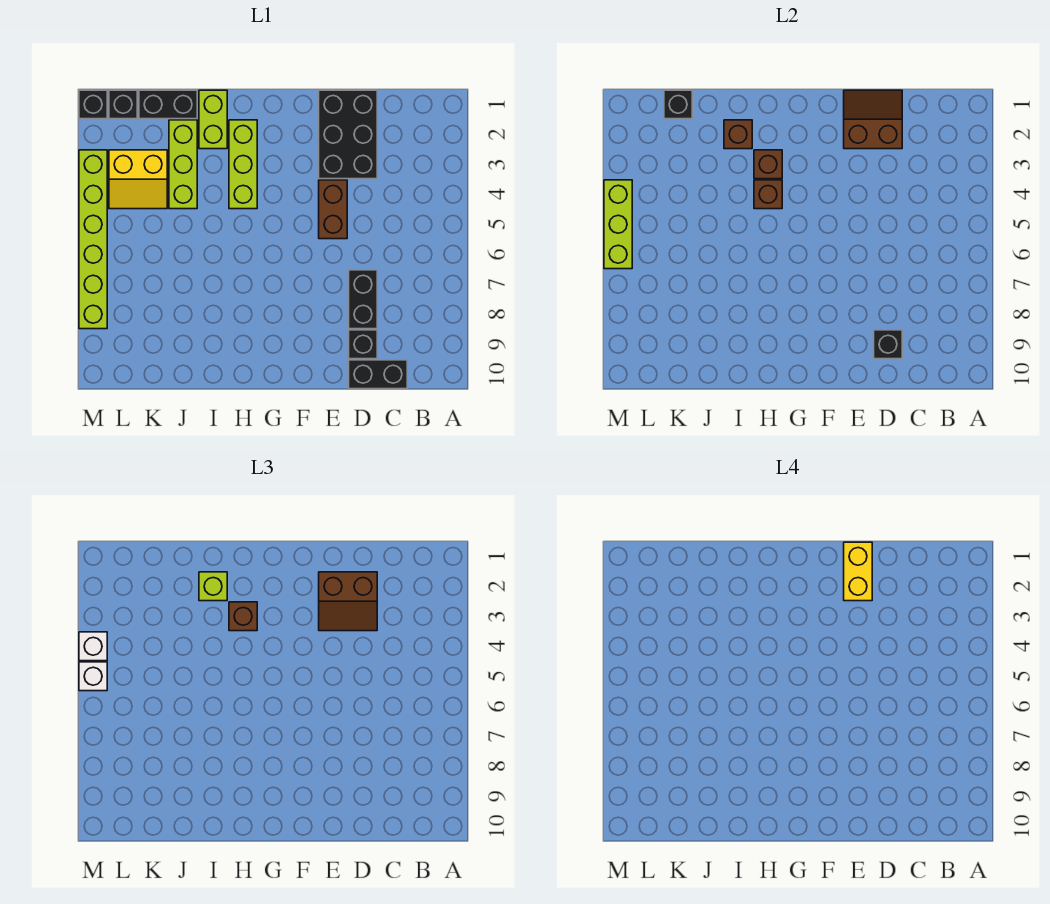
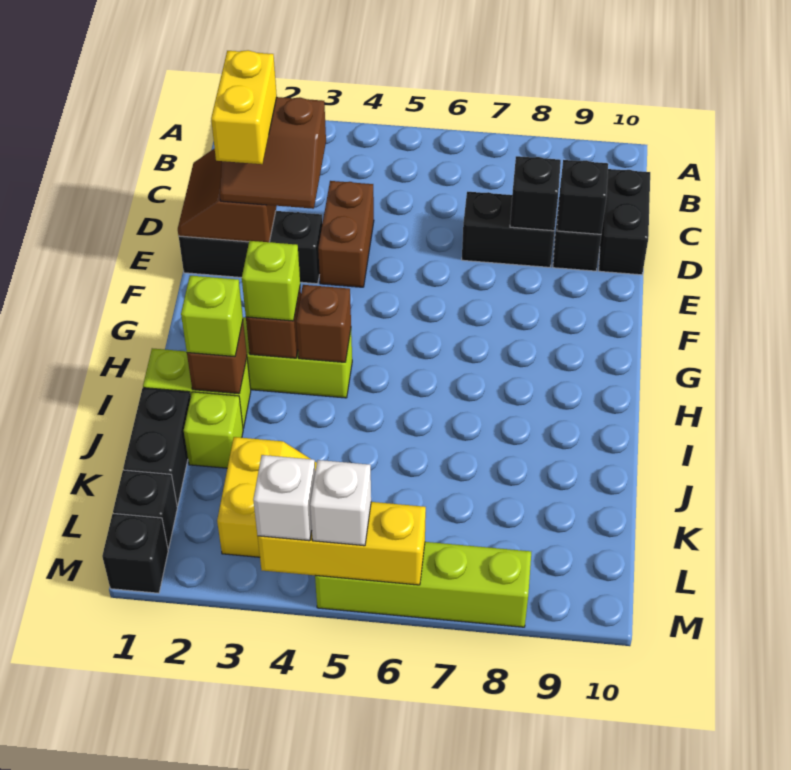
black brick D1:E3 level 1 -> black brick E1:E3 level 1
brown slope D2:E3 level 3 top 2 -> brown slope D2:E3 level 3 top D
yellow brick E1:E2 level 4 -> yellow brick D2:E2 level 4
brown brick E4:E5 level 1 -> brown brick D4:E4 level 1
brown brick H3 level 3 -> lime brick H3 level 3
lime brick J2:J4 level 1 -> lime brick J2 level 1
black brick K1 level 2 -> black brick D8 level 2
lime brick M3:M8 level 1 -> lime brick M5:M8 level 1
lime brick M4:M6 level 2 -> yellow brick M4:M6 level 2

